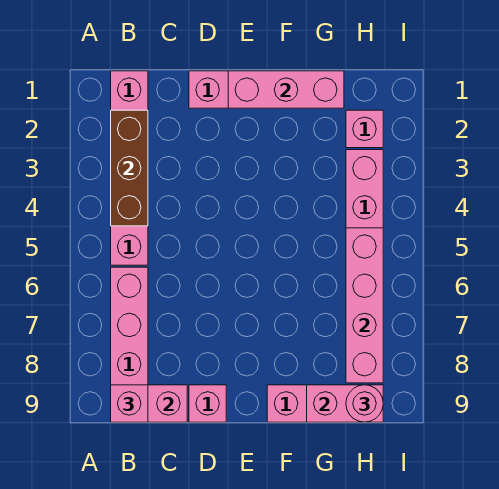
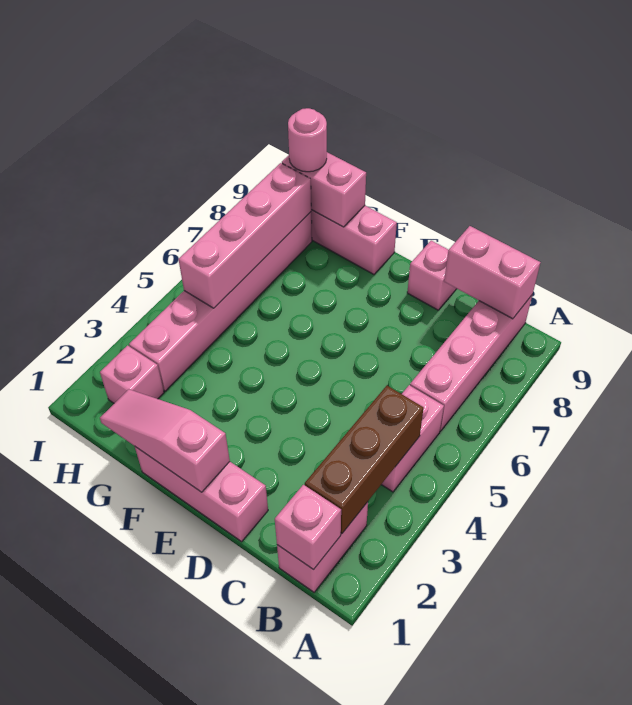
pink brick B9 level 3 -> pink brick B1 level 2
pink brick E1:G1 level 2 -> pink slope E1:G1 level 2 top E

